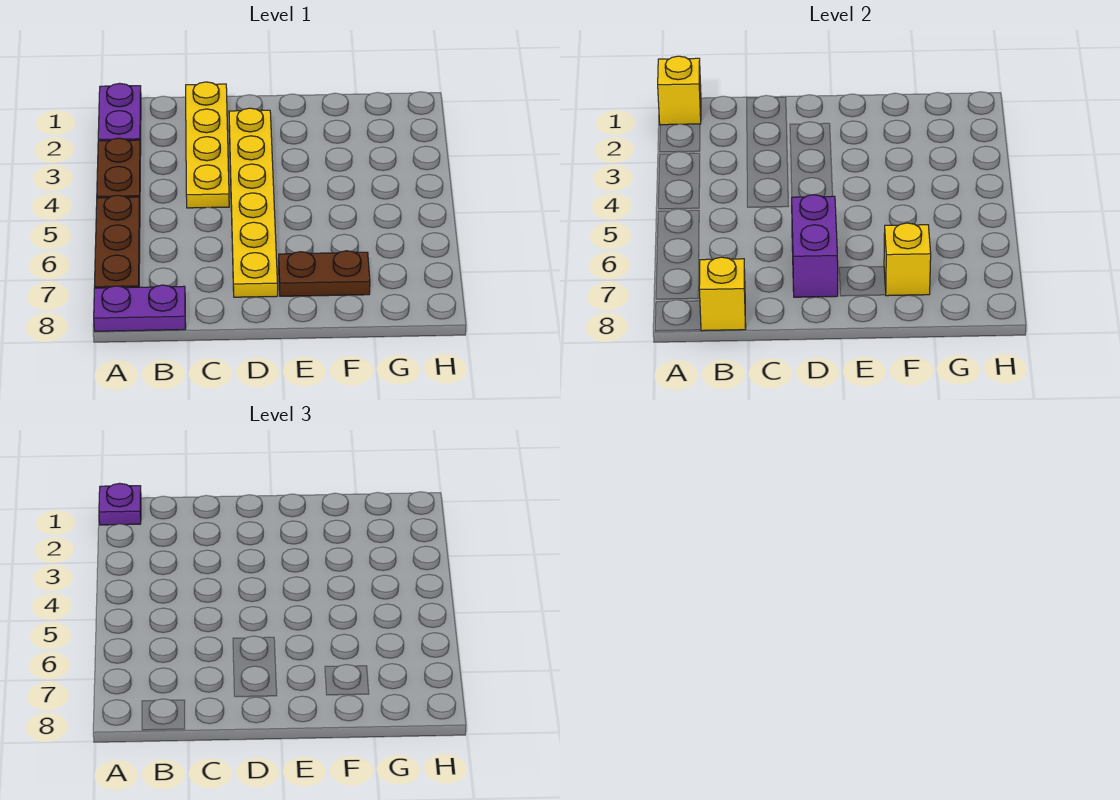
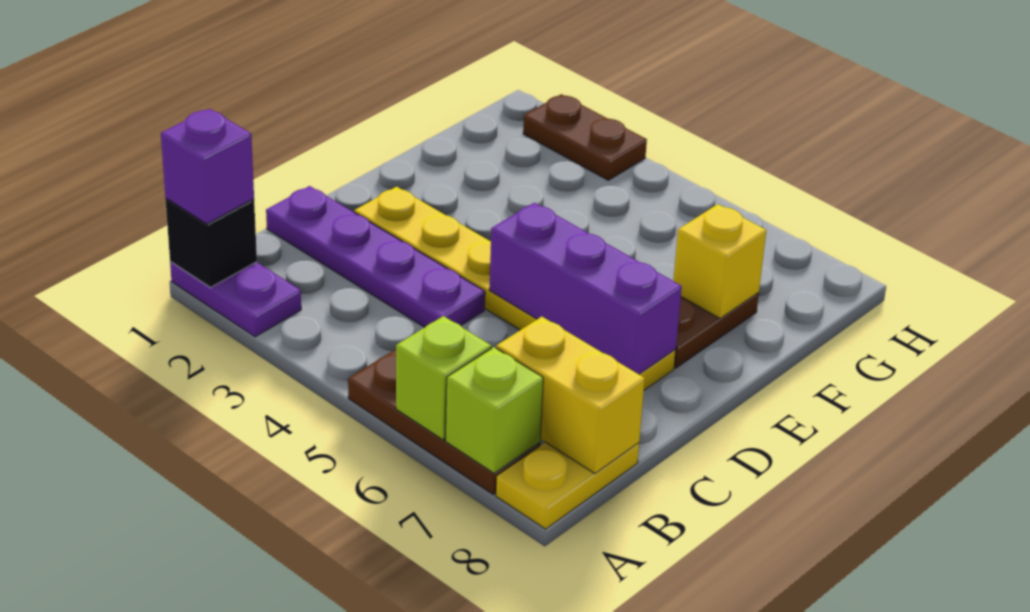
yellow brick A1 level 2 -> black brick A1 level 2
purple plate A1 level 3 -> purple brick A1 level 3
brown plate A3:A4 level 1 -> brown plate H2:H3 level 1
none -> lime brick A6 level 2
none -> lime brick A7 level 2
purple plate A8:B8 level 1 -> yellow plate A8:B8 level 1
yellow brick B8 level 2 -> yellow brick B7:B8 level 2
yellow plate C1:C4 level 1 -> purple plate C1:C4 level 1
purple brick D6:D7 level 2 -> purple brick D5:D7 level 2

